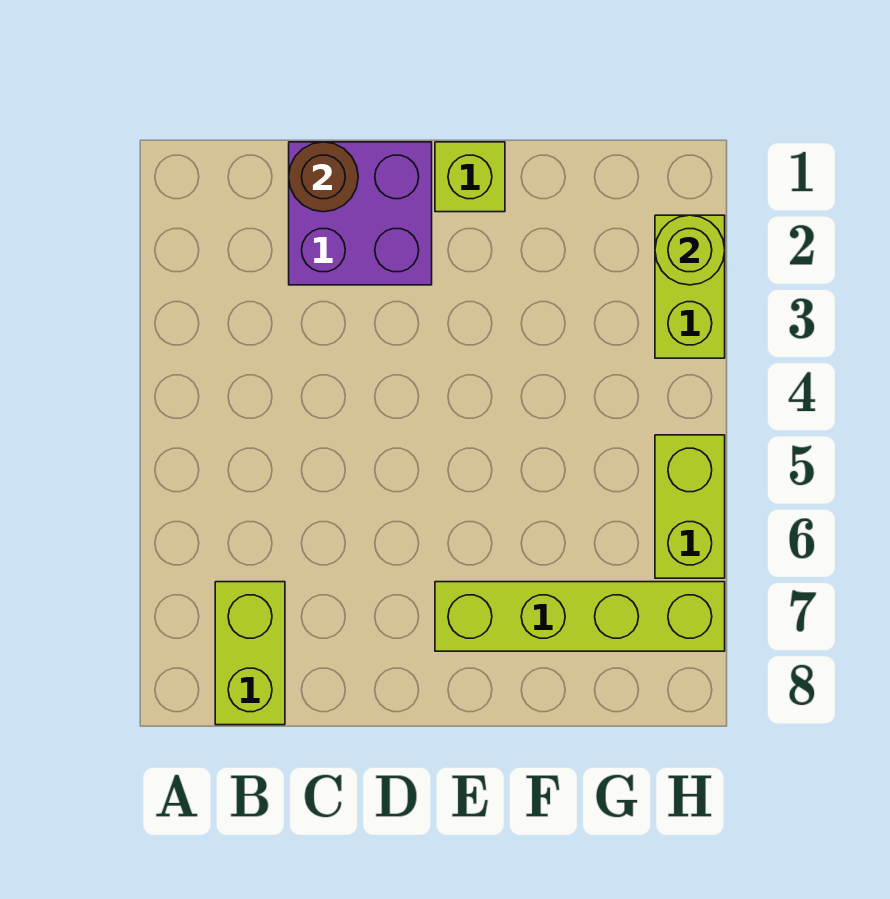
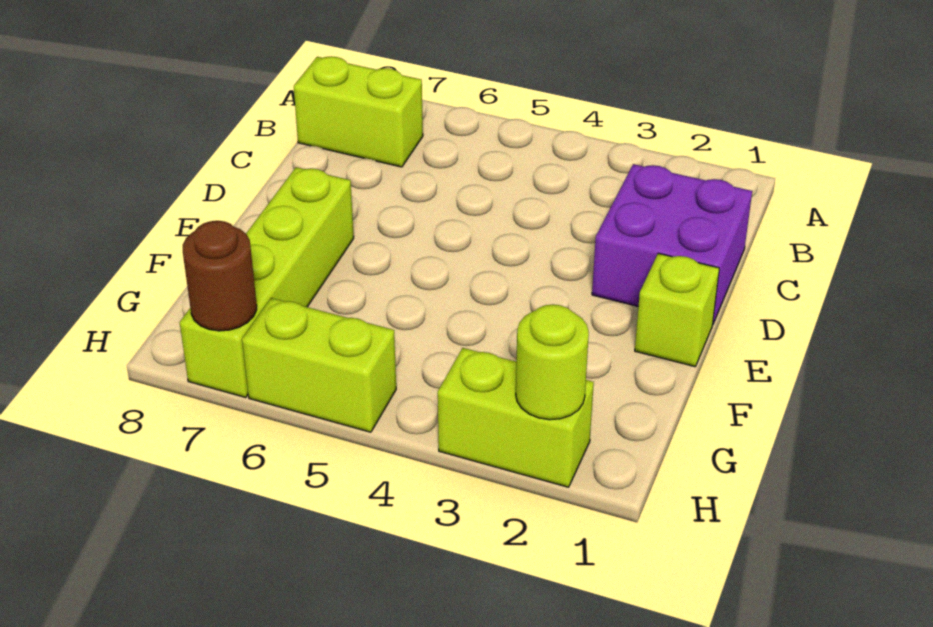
brown round brick C1 level 2 -> brown round brick H7 level 2

